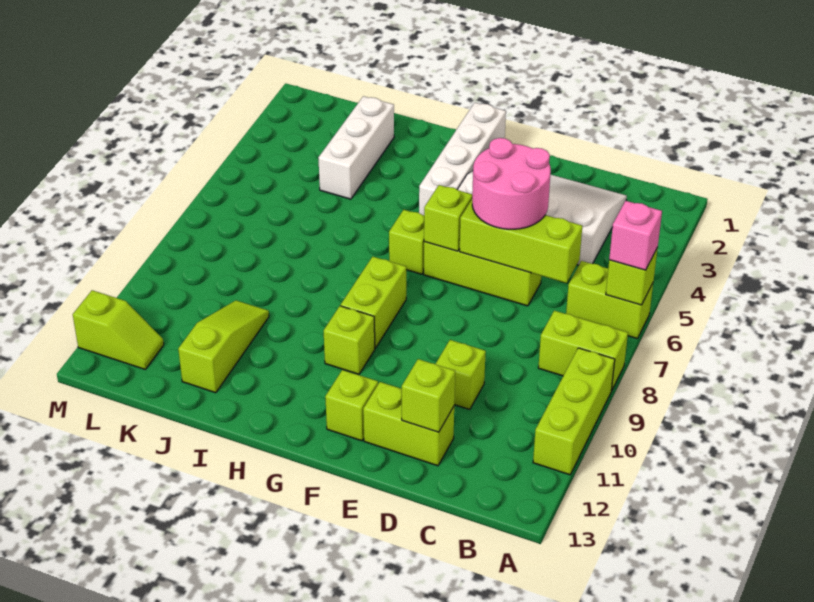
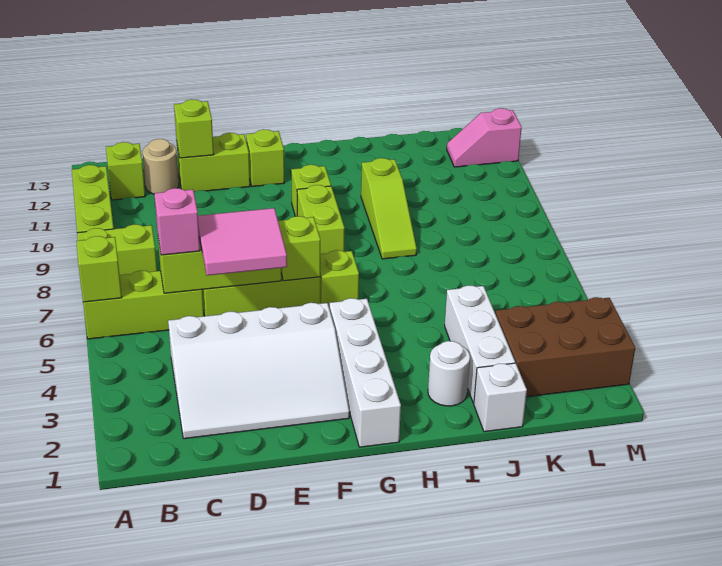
lime brick A6:B6 level 1 -> lime brick A6:C6 level 1
pink brick A6 level 3 -> pink brick C6 level 3
none -> tan round brick C12 level 1
pink round brick D5:E6 level 3 -> pink tile D5:E6 level 3
lime brick D10 level 1 -> lime brick B12 level 1
none -> white round brick I2 level 1
none -> white brick J1 level 1
lime slope J10:J12 level 1 top 12 -> lime slope I8:I10 level 1 top 10
none -> brown brick K2:M3 level 1
lime slope L12:M12 level 1 top M -> pink slope L12:M12 level 1 top M

